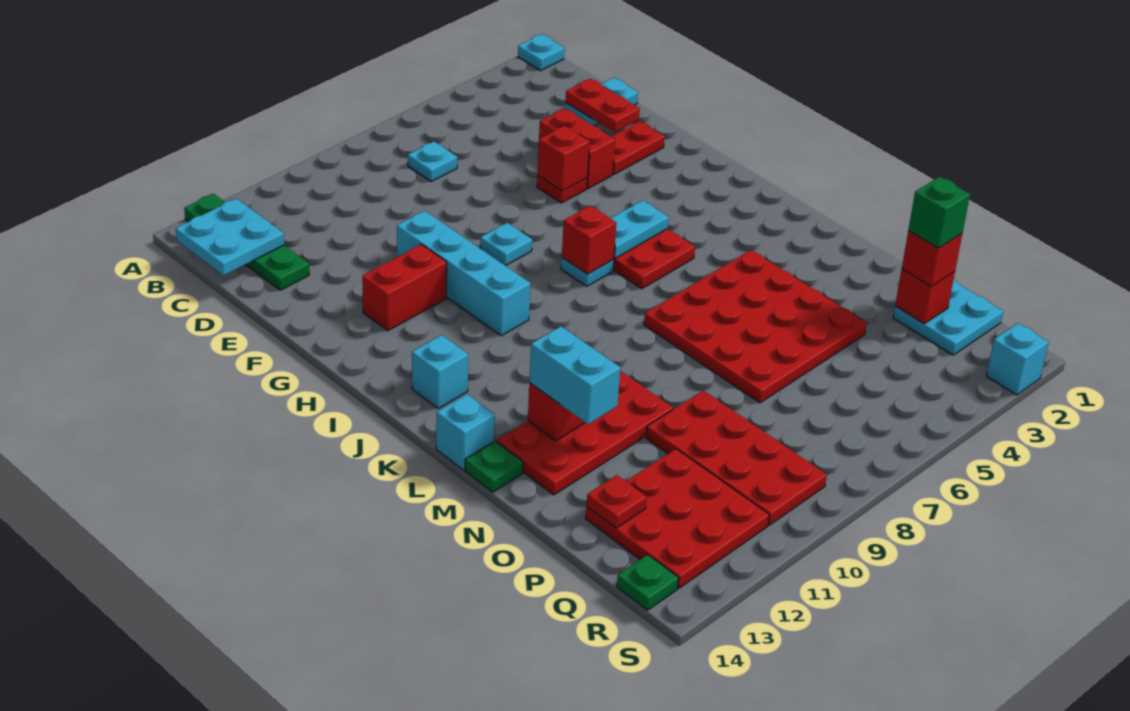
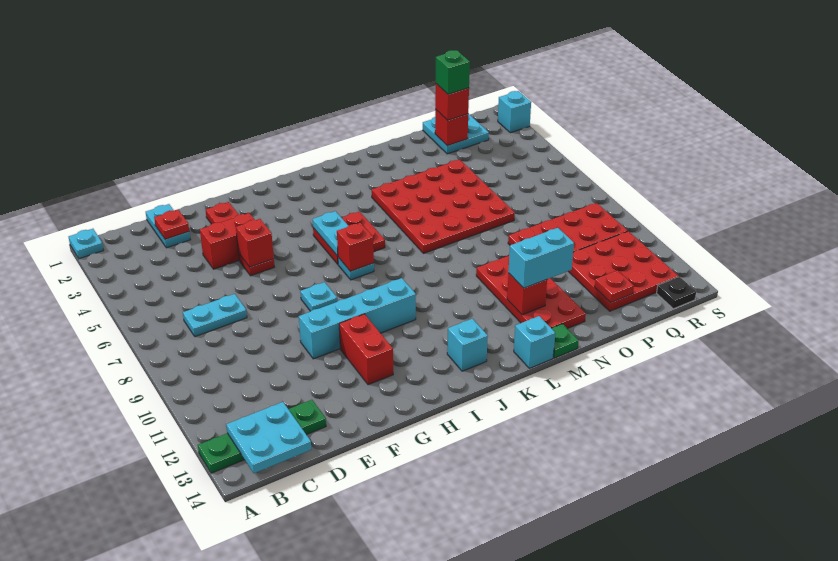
cyan plate C7 level 1 -> cyan plate C7:D7 level 1
red plate D2:E2 level 2 -> red plate D2 level 2
green plate R14 level 1 -> black plate R14 level 1

